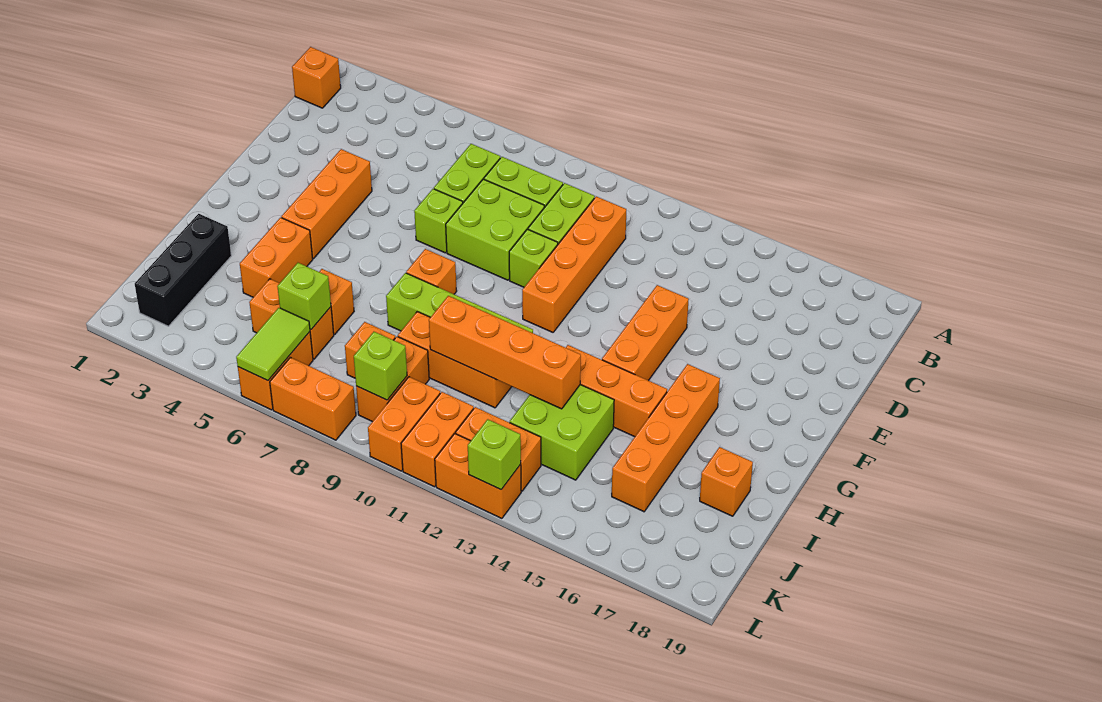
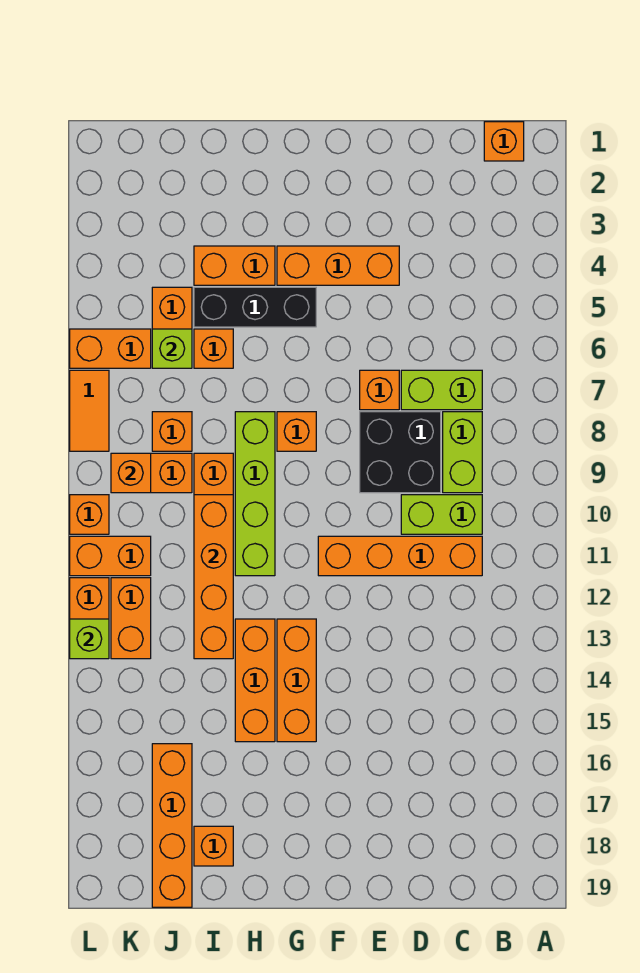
lime brick D8:E9 level 1 -> black brick D8:E9 level 1
lime brick E7 level 1 -> orange brick E7 level 1
lime brick E10 level 1 -> none
orange brick E14:G14 level 1 -> orange brick G13:G15 level 1
orange brick G16:J16 level 1 -> orange brick J16:J19 level 1
black brick I2:K2 level 1 -> black brick G5:I5 level 1
lime brick I13:J14 level 1 -> none
lime tile K6:L6 level 2 -> none
lime brick K9 level 2 -> orange brick K9 level 2
orange brick K10:L10 level 1 -> orange brick L10 level 1
orange brick L7:L8 level 1 -> orange tile L7:L8 level 1

